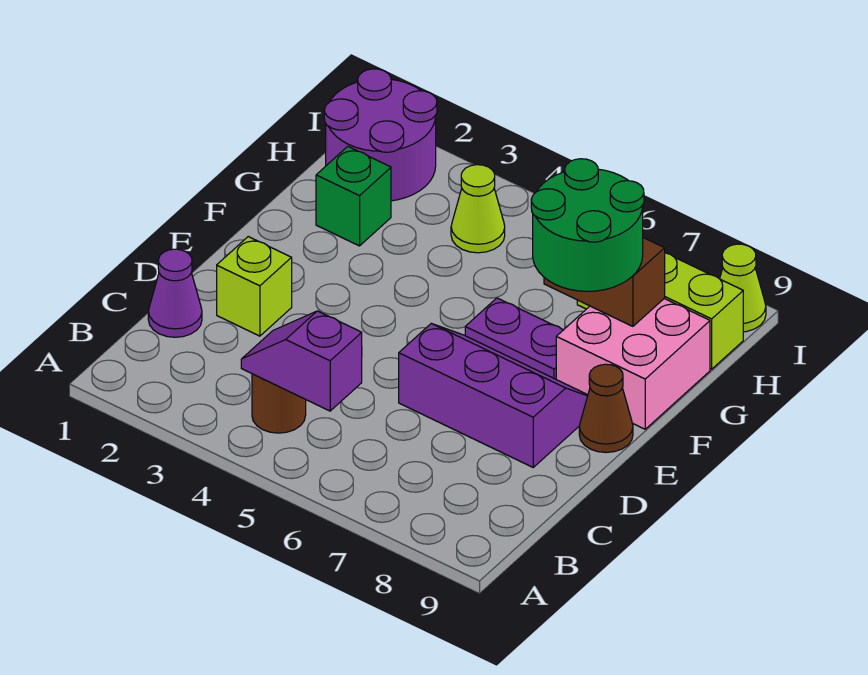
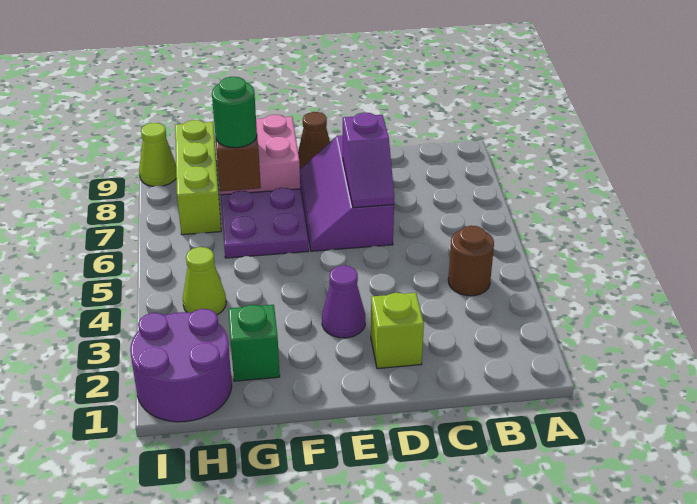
purple slope B4:B5 level 2 top 5 -> purple slope D6:D7 level 2 top 7
purple cone C1 level 1 -> purple cone E3 level 1
purple plate F6:F7 level 1 -> purple plate F6:G7 level 1
green round brick F7:G8 level 3 -> green round brick G7 level 3

